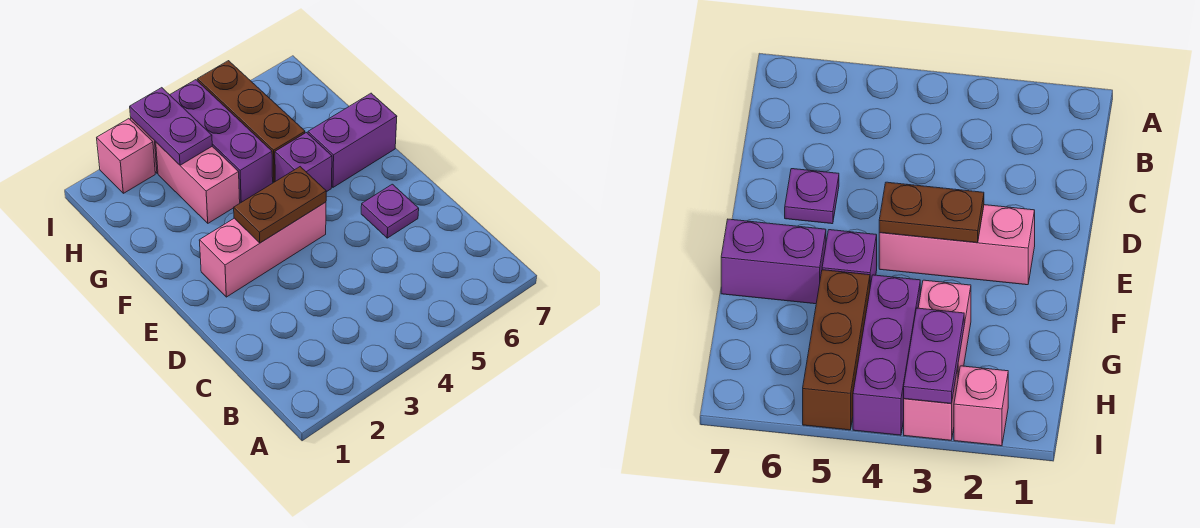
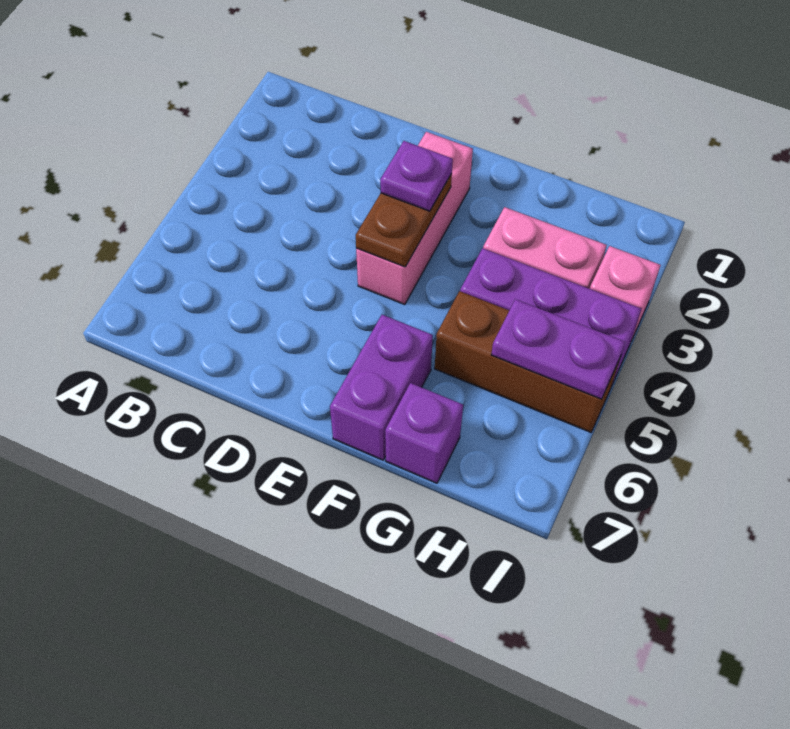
purple plate D6 level 1 -> purple plate E3 level 3
purple brick F5 level 1 -> purple brick G7 level 1
purple plate H3:I3 level 2 -> purple plate H5:I5 level 2
pink brick I2 level 1 -> none

